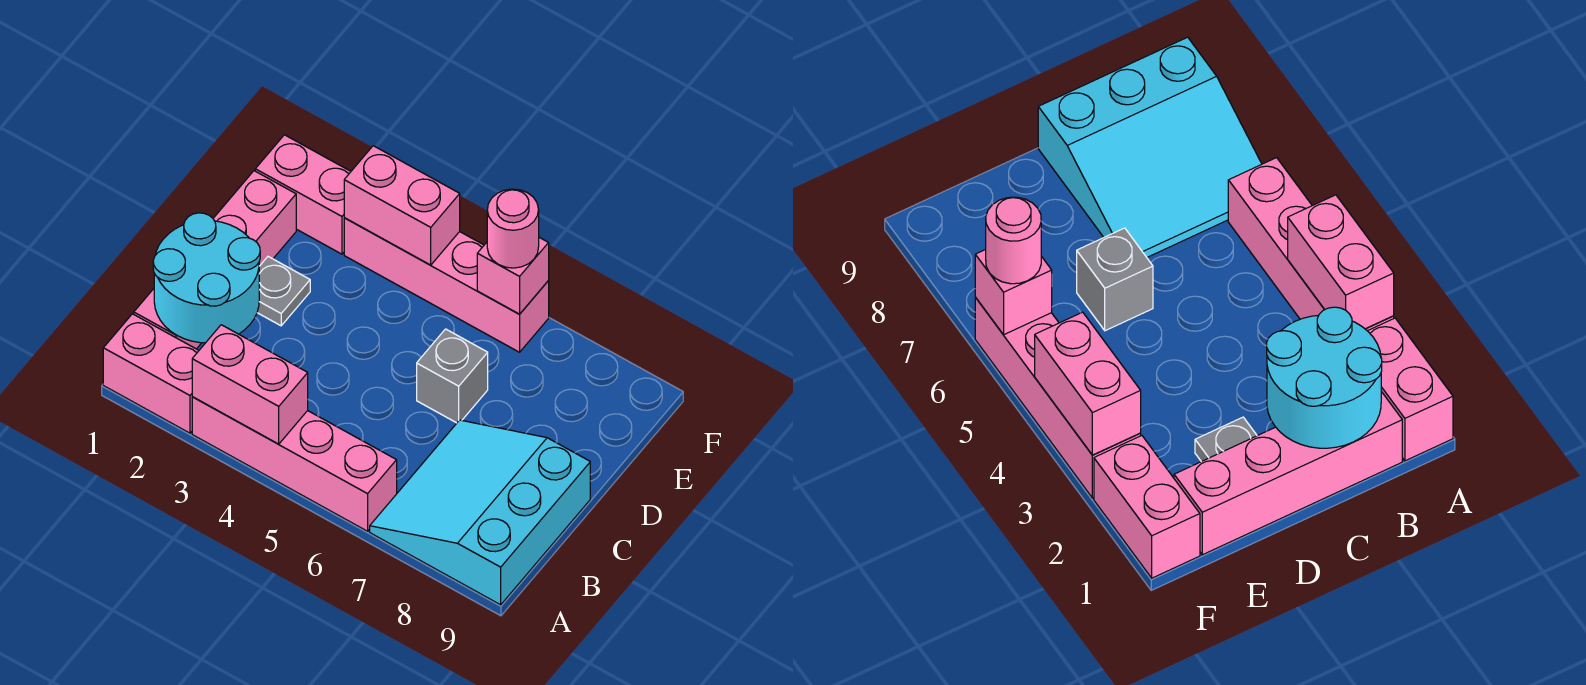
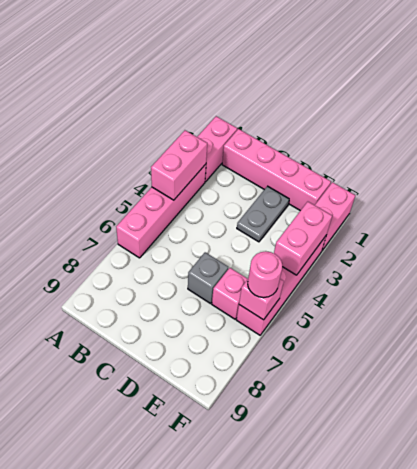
cyan slope A7:C9 level 1 top 9 -> none
cyan round brick B1:C2 level 2 -> none
grey plate D2 level 1 -> grey plate D2:D3 level 1
none -> pink brick E6 level 1

